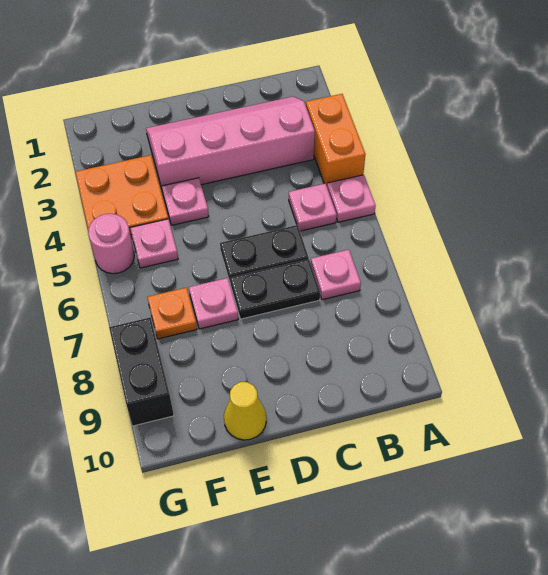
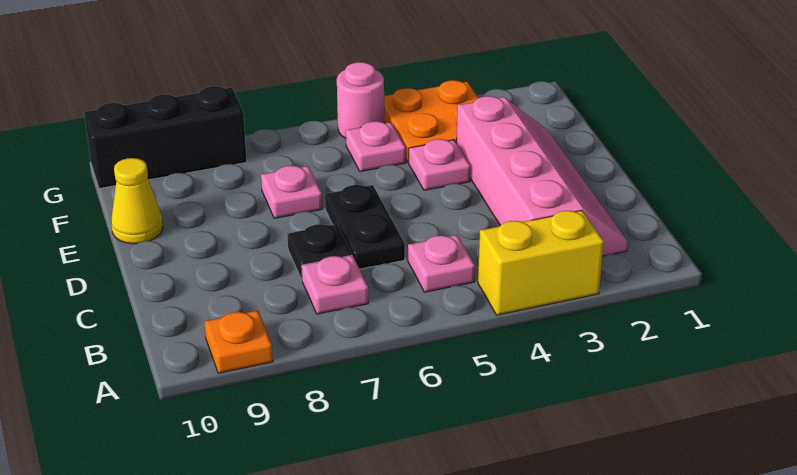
orange brick A3:A4 level 1 -> yellow brick A3:A4 level 1
pink plate A5 level 1 -> none
black plate C7:D7 level 1 -> black plate C7 level 1
orange plate F7 level 1 -> orange plate A9 level 1
black brick G8:G9 level 1 -> black brick G8:G10 level 1

